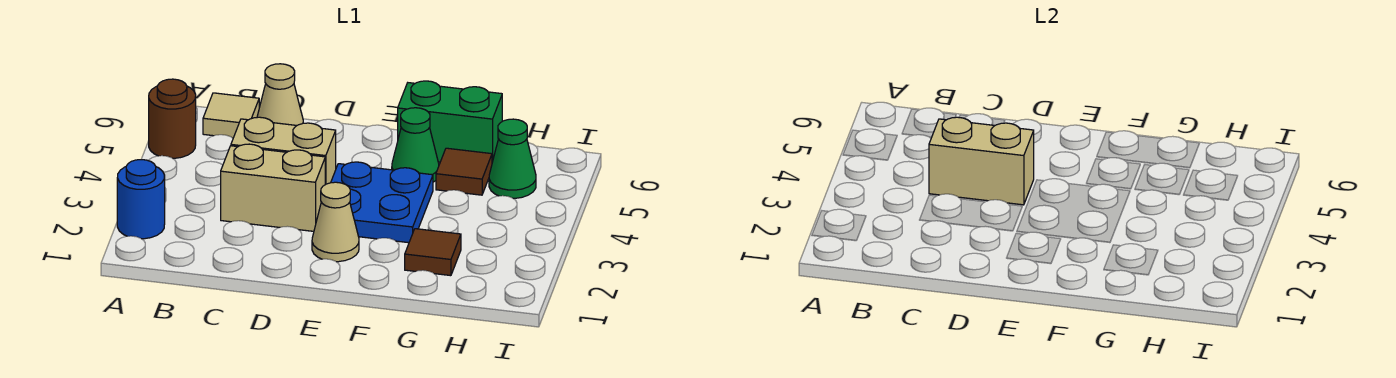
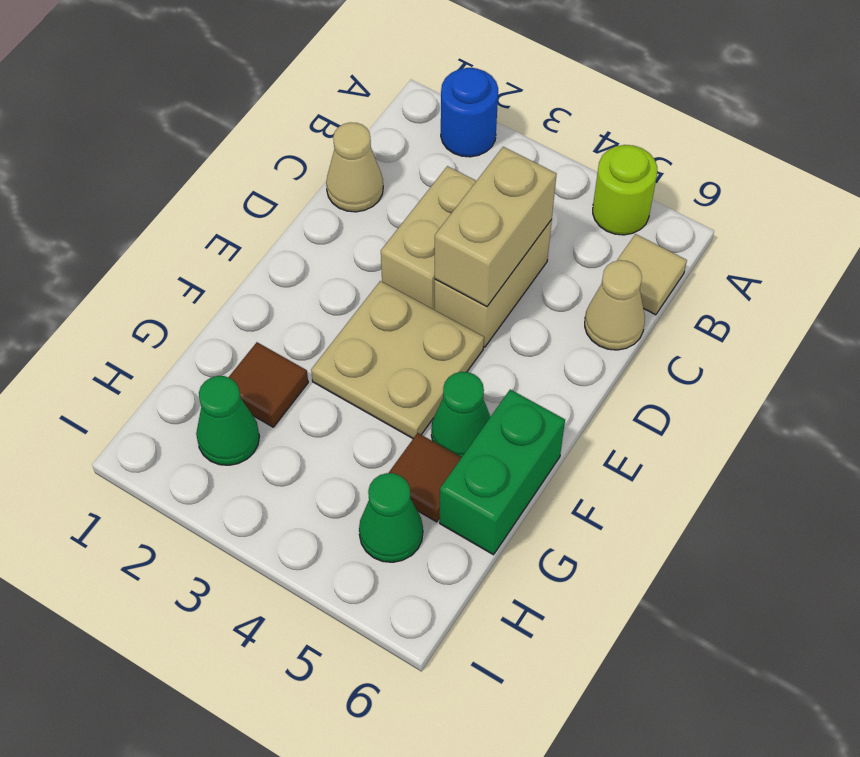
brown round brick A5 level 1 -> lime round brick A5 level 1
tan cone E2 level 1 -> tan cone C1 level 1
blue plate E3:F4 level 1 -> tan plate E3:F4 level 1
none -> green cone H2 level 1

